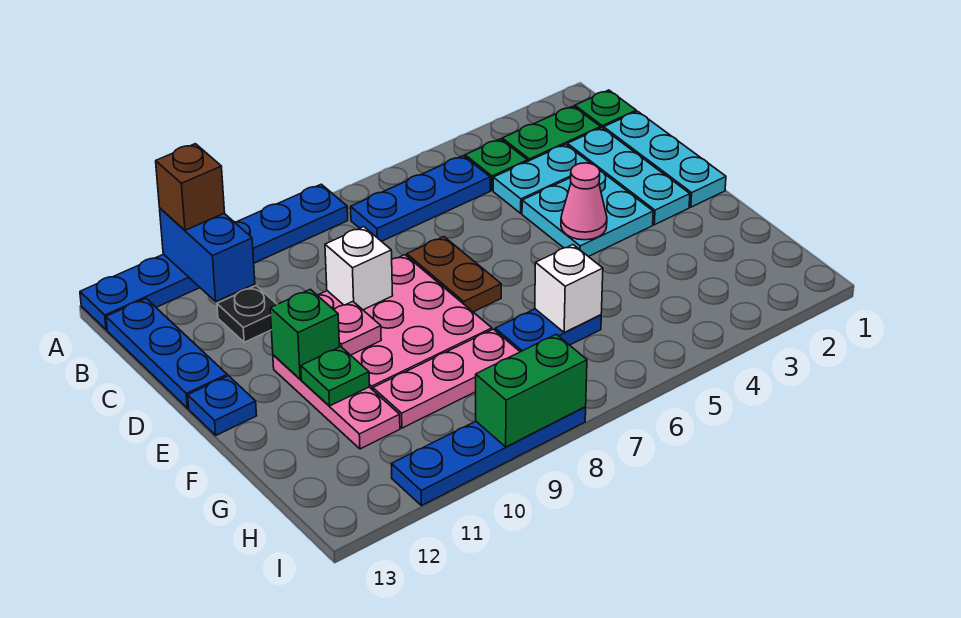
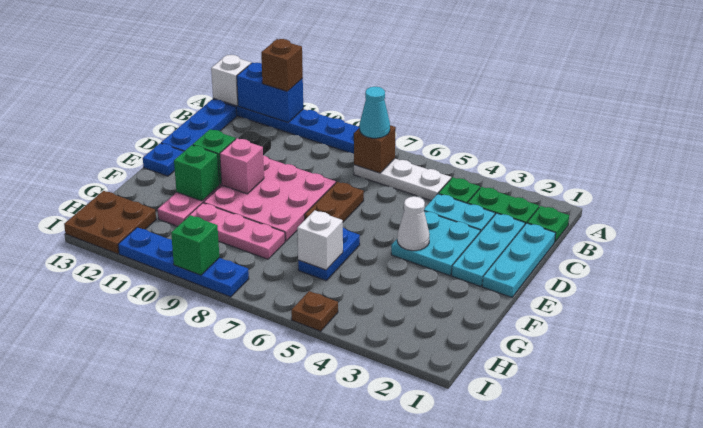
blue brick A11:B11 level 2 -> blue brick A11:A12 level 2
blue plate B5:B7 level 1 -> white plate B5:B7 level 1
none -> brown brick B7 level 2
none -> cyan cone B7 level 3
white brick D9 level 2 -> white brick A13 level 2
pink cone E4 level 2 -> white cone E4 level 2
pink plate E10 level 2 -> pink brick E10 level 2
green plate F11 level 2 -> green brick F11 level 2
blue plate G6:G7 level 1 -> blue plate F6:G6 level 1
none -> brown plate H12:I13 level 1
none -> brown plate I5 level 1
green brick I8:I9 level 2 -> green brick I9 level 2

